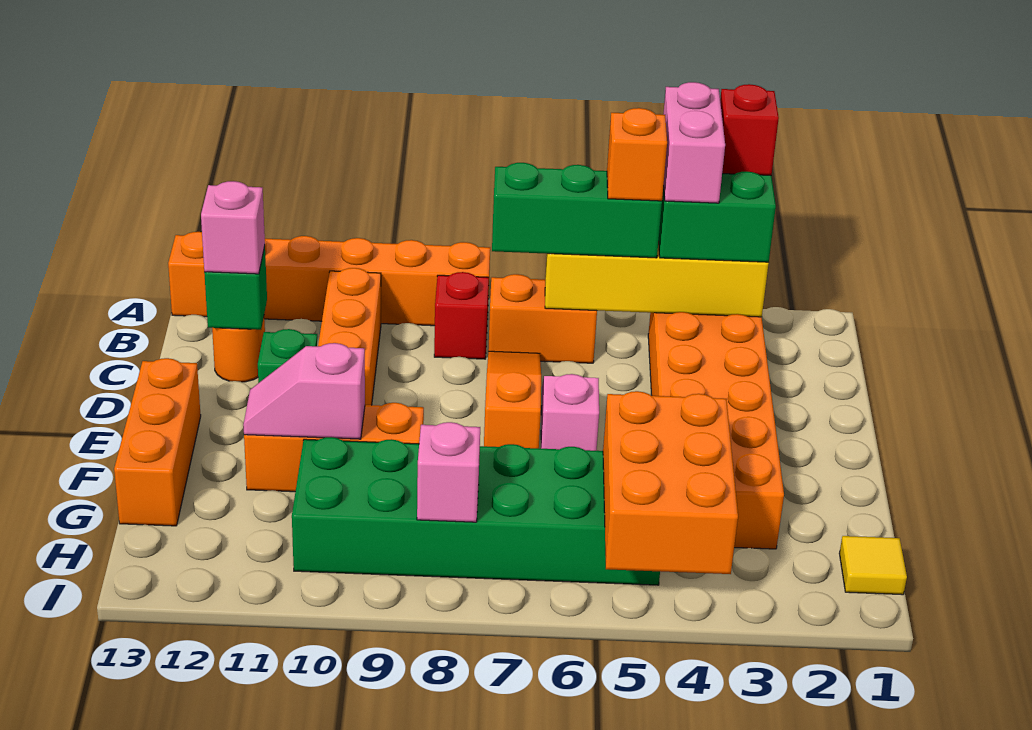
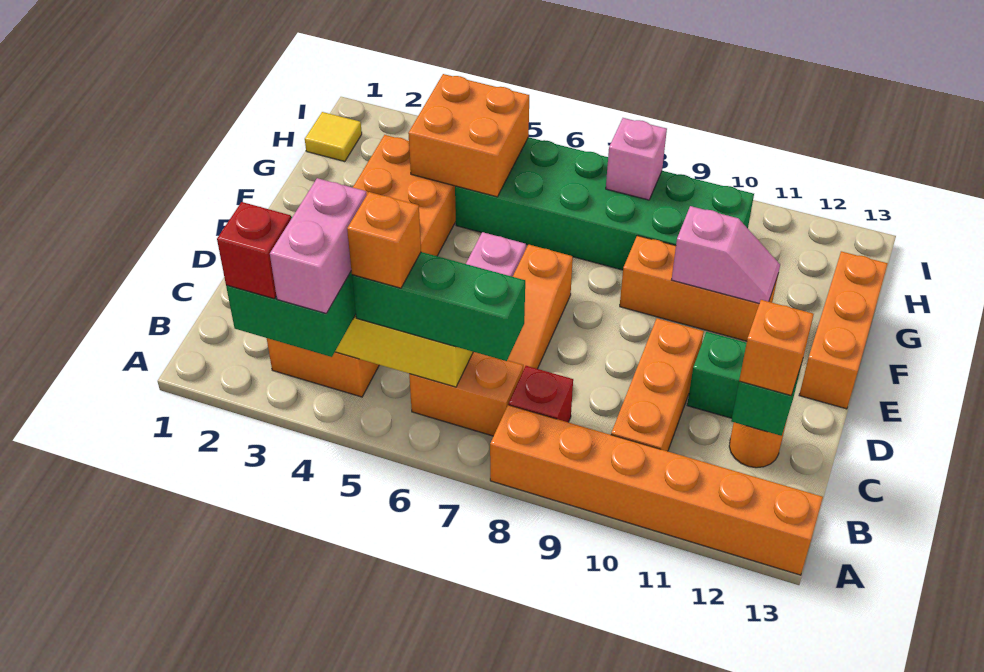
pink brick C12 level 3 -> orange brick C12 level 3
orange brick G4:I5 level 2 -> orange brick G4:H5 level 2

